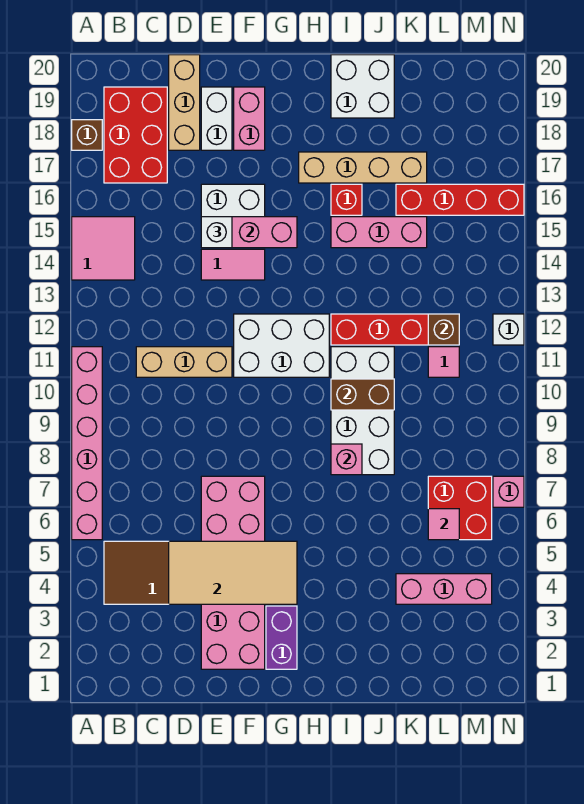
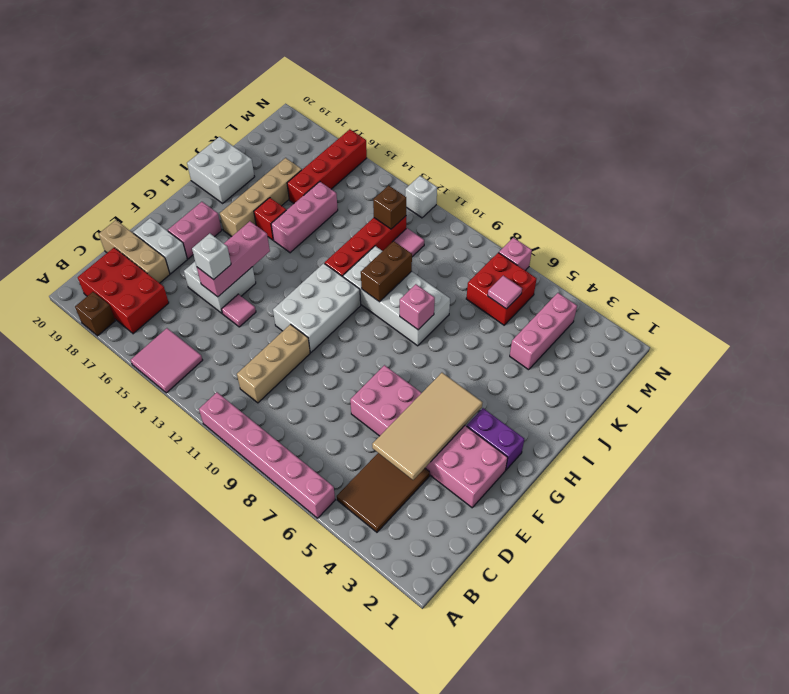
pink tile E14:F14 level 1 -> pink tile E14 level 1
pink brick F18:F19 level 1 -> pink brick F18:G18 level 1

